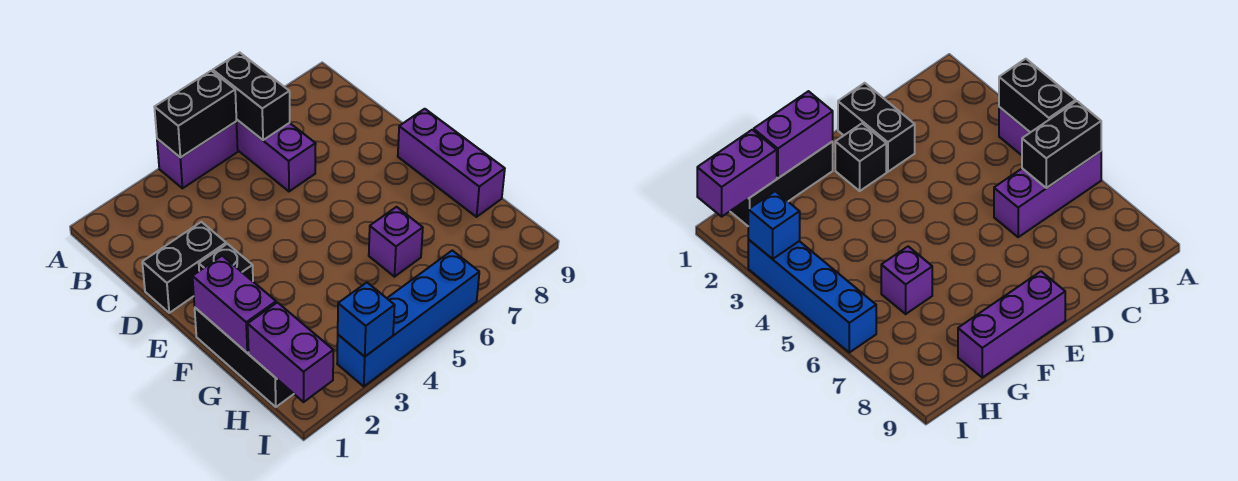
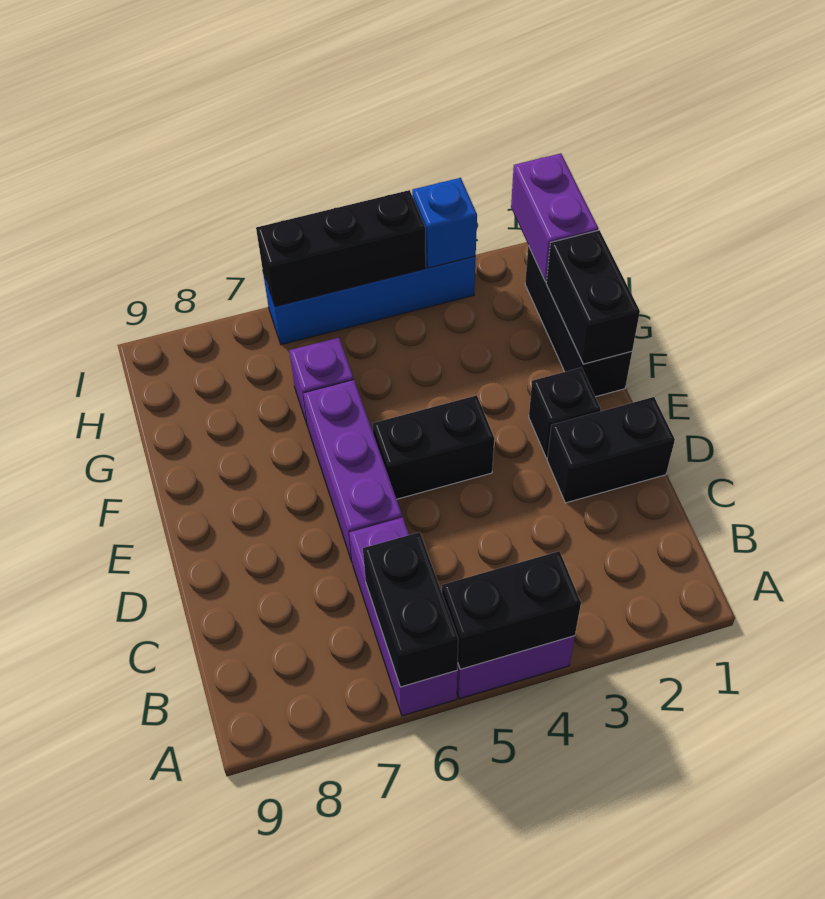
none -> black brick E4:E5 level 1
purple brick E9:G9 level 1 -> purple brick D6:F6 level 1
purple brick F1:G1 level 2 -> black brick F1:G1 level 2
none -> black brick I4:I6 level 2

